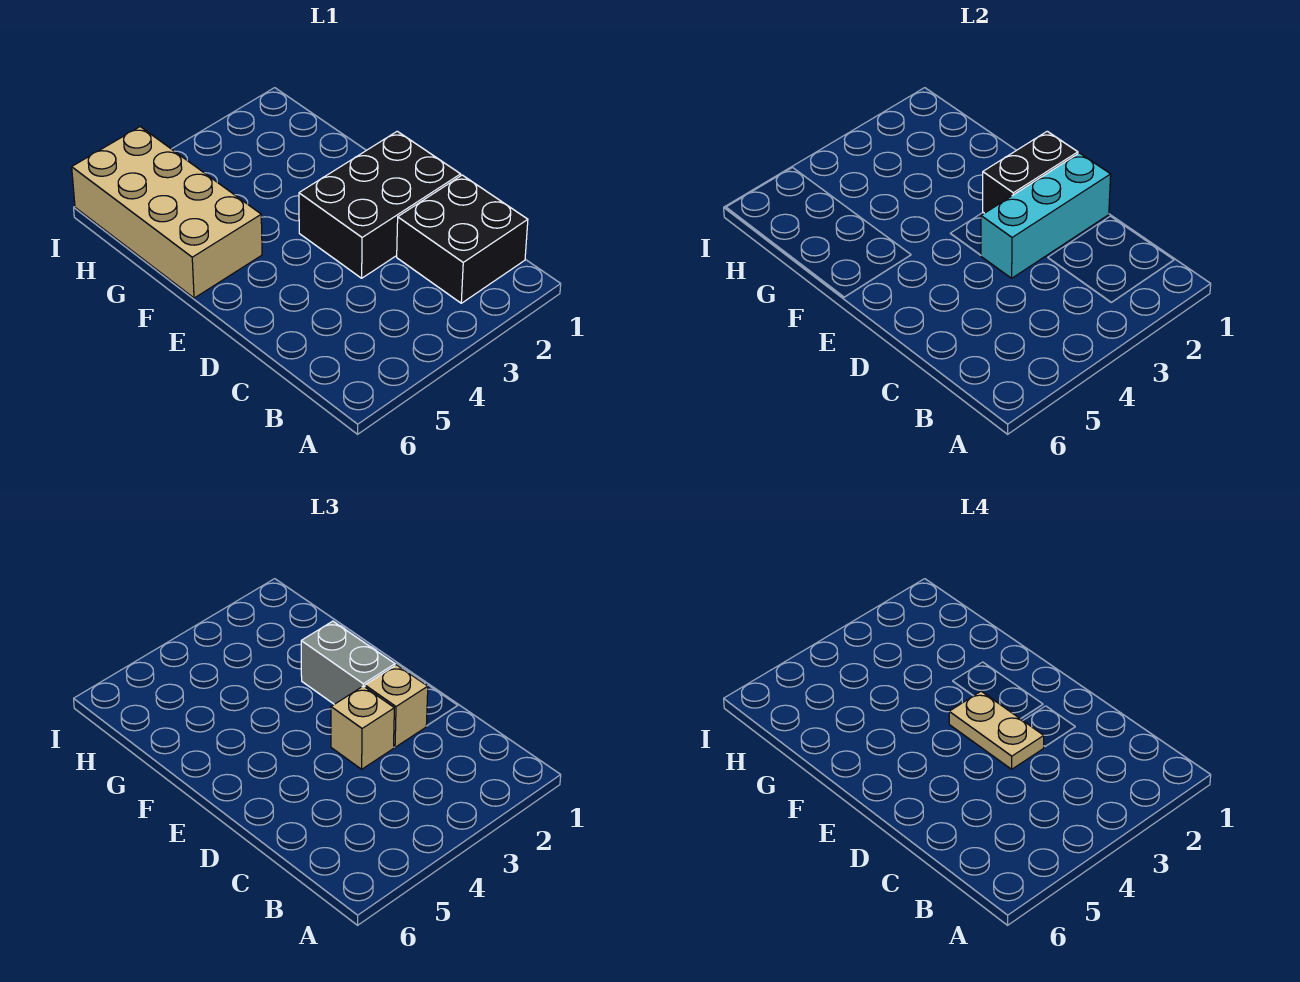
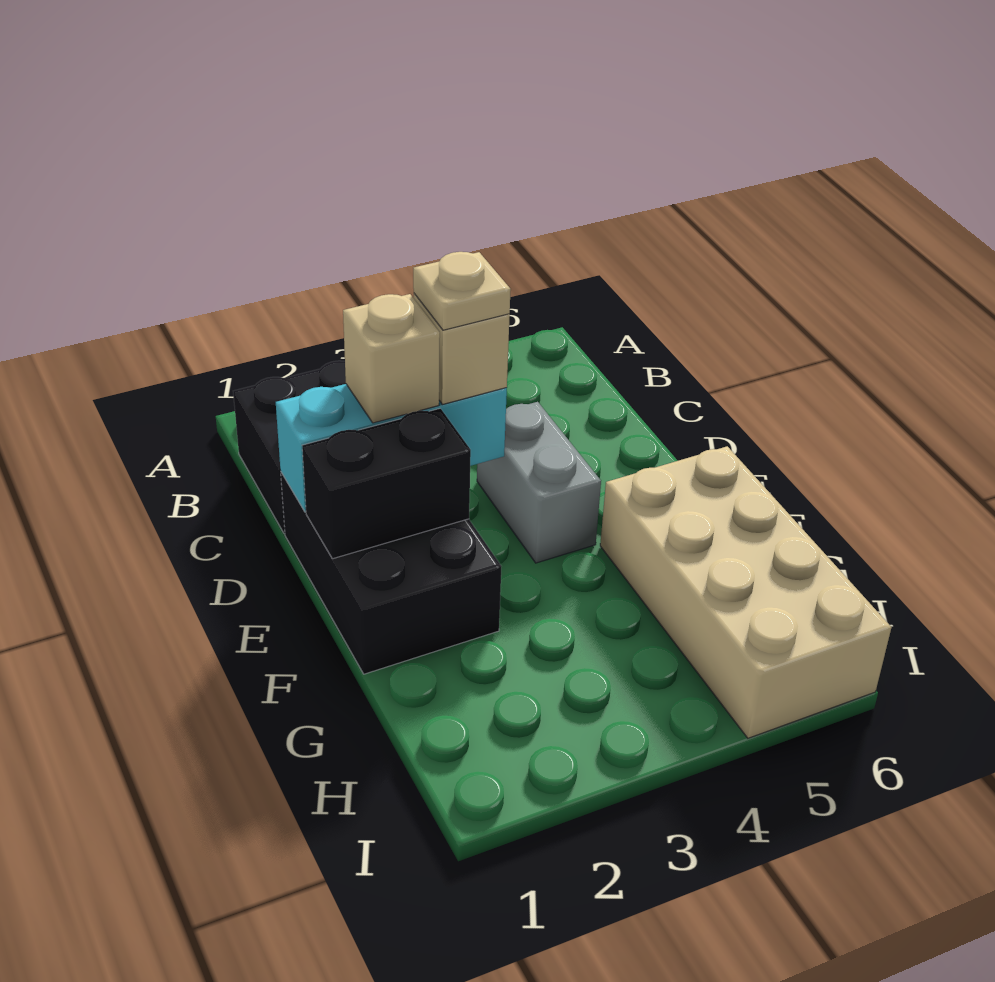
black brick D1:E3 level 1 -> black brick D1:F2 level 1
tan plate D3:E3 level 4 -> tan plate D3 level 4
grey brick E2:F2 level 3 -> grey brick D4:E4 level 1

